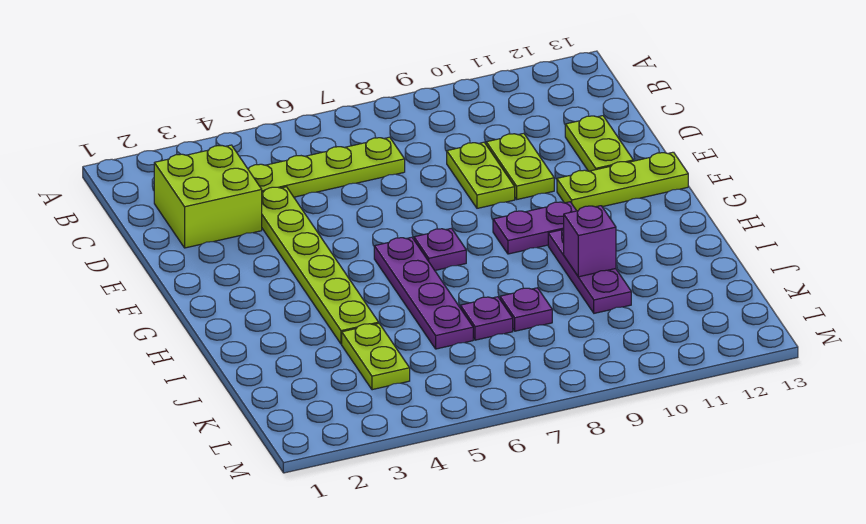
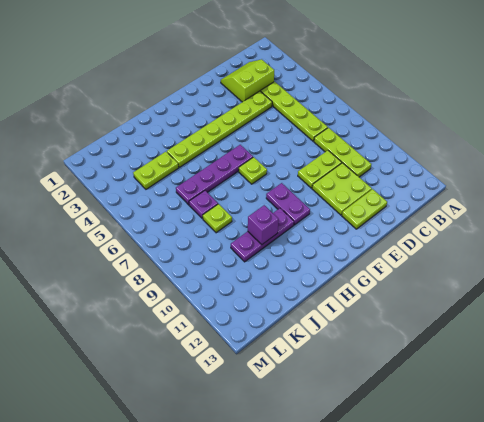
lime brick C2:D3 level 1 -> lime slope C2:D3 level 1 top 3
lime plate D10:E10 level 1 -> lime plate D10:E11 level 1
lime plate F11:F13 level 1 -> lime plate C8:C10 level 1
purple plate G7 level 1 -> lime plate G7 level 1
purple plate J8 level 1 -> lime plate J8 level 1

